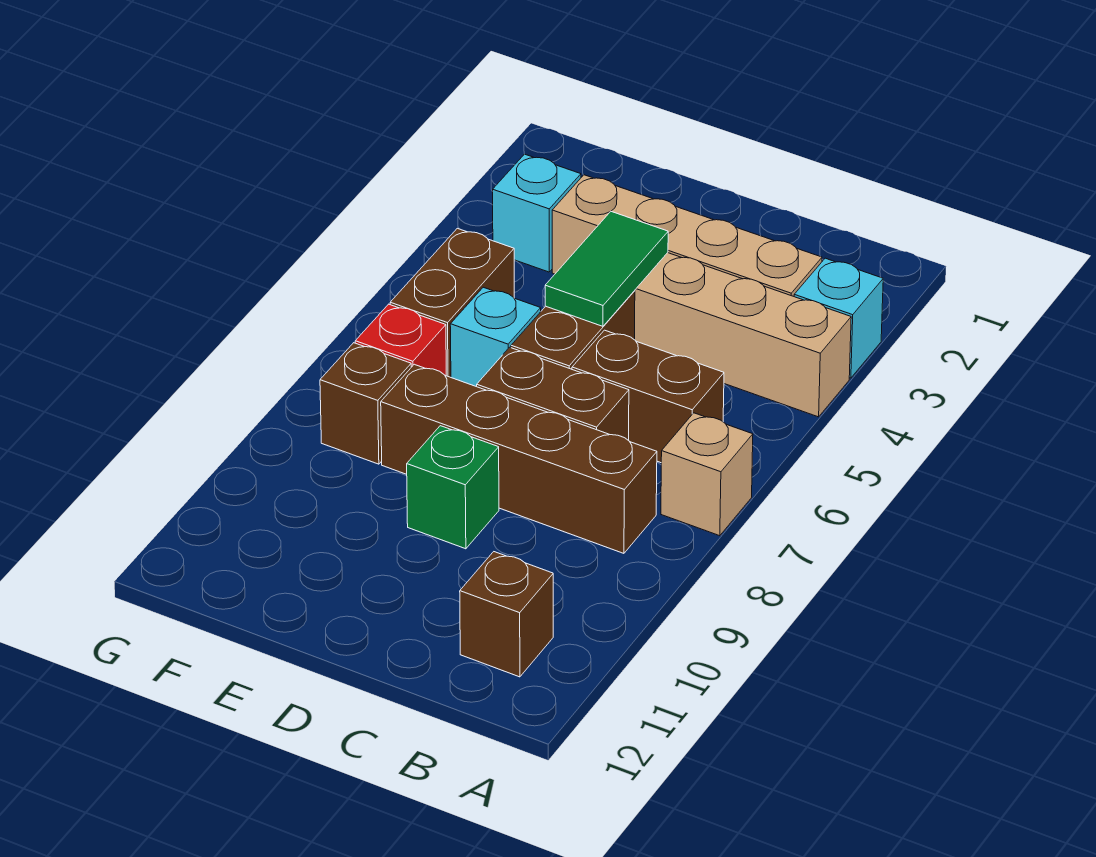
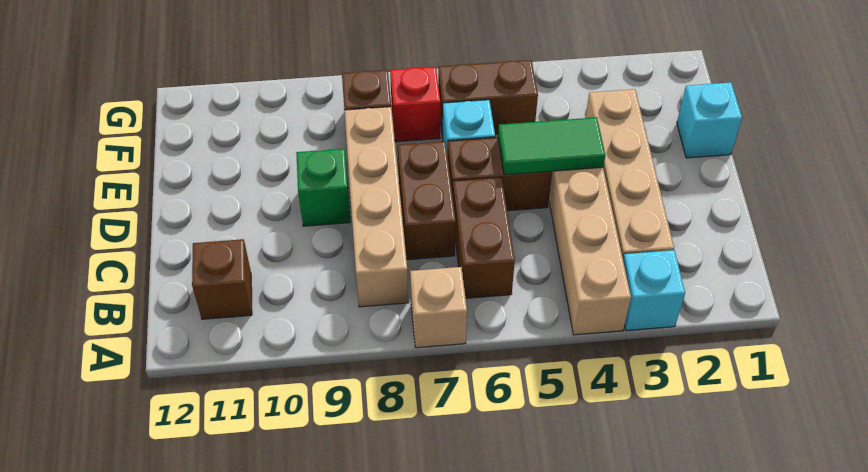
brown brick B8:E8 level 1 -> tan brick B8:E8 level 1
cyan brick F3 level 1 -> cyan brick E1 level 1

